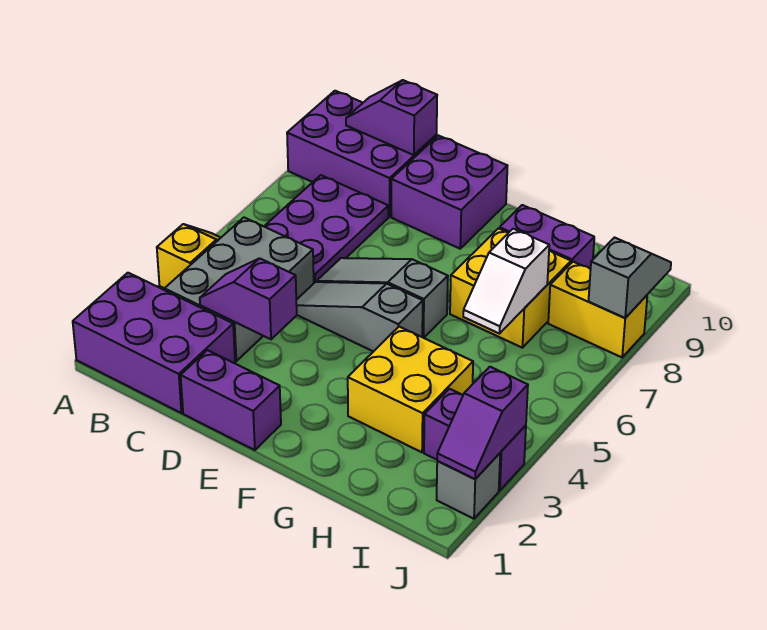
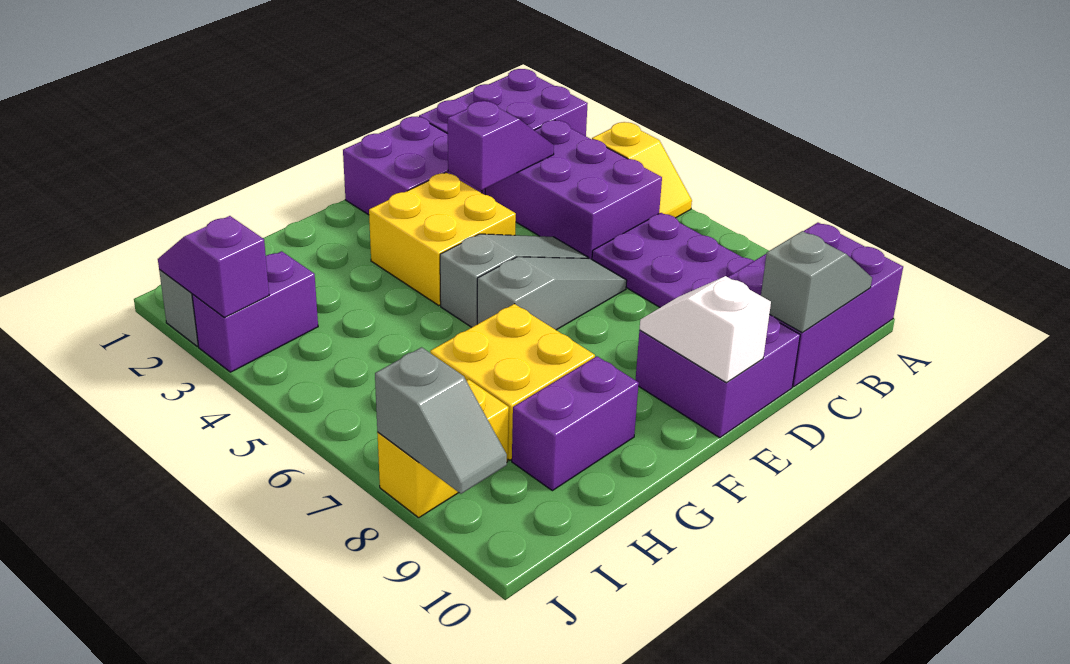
grey brick B3:C5 level 1 -> purple brick B3:C5 level 1
purple slope B10:C10 level 2 top C -> grey slope B10:C10 level 2 top C
purple brick D1:E1 level 1 -> purple brick D1:E2 level 1
yellow brick G3:H4 level 1 -> yellow brick E3:F4 level 1
white slope H6:H7 level 2 top 7 -> white slope E9:E10 level 2 top 10

